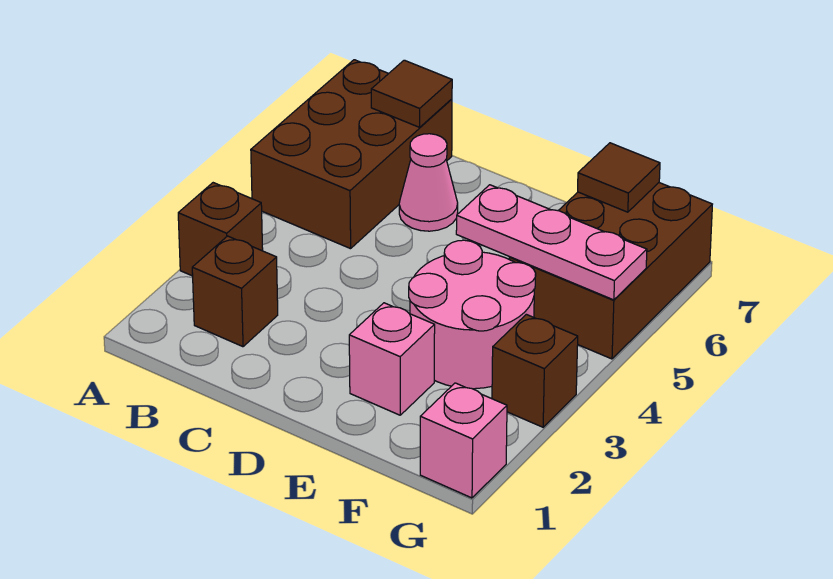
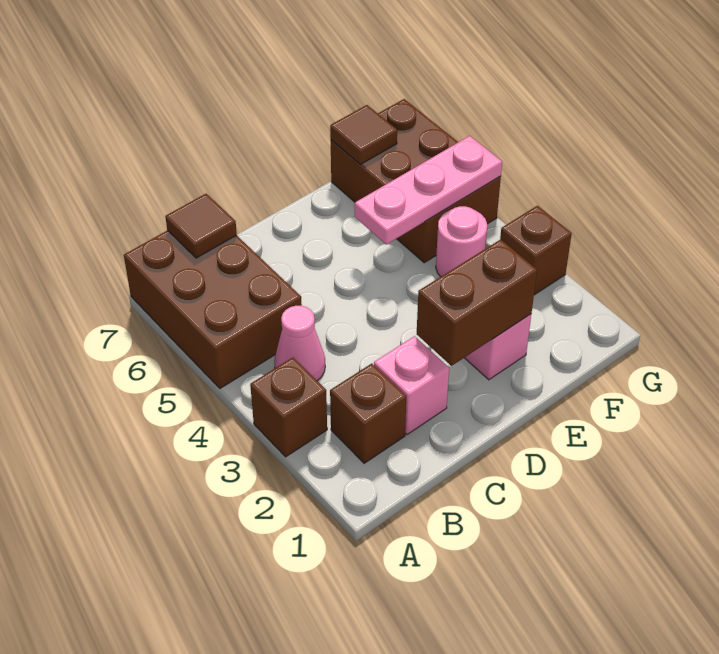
pink cone C6 level 1 -> pink cone B4 level 1
none -> brown brick D2:E2 level 2
pink round brick E3:F4 level 1 -> pink round brick F4 level 1
pink brick G1 level 1 -> pink brick C2 level 1

